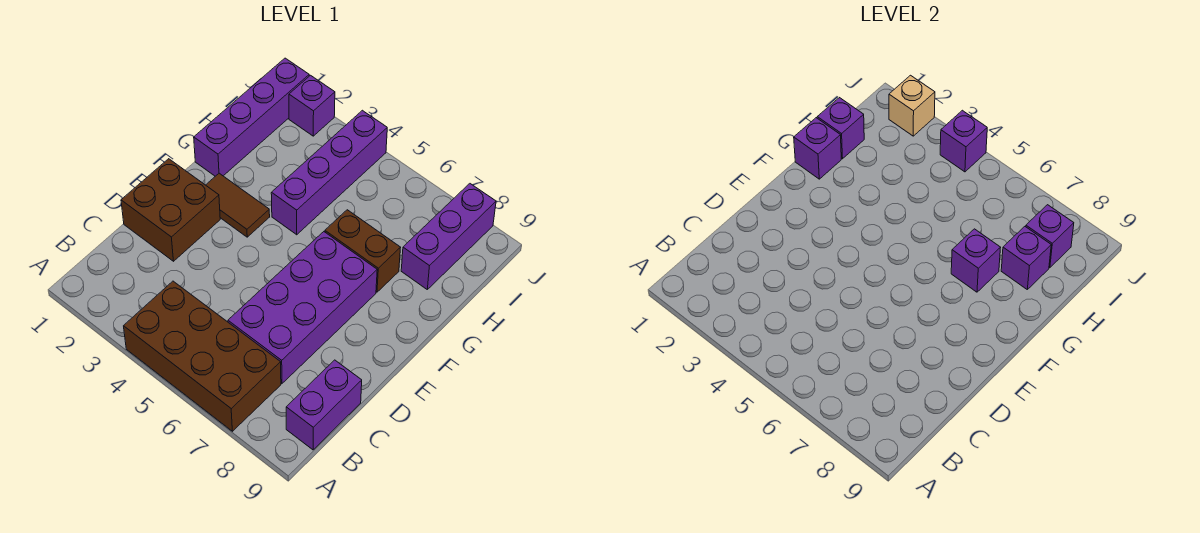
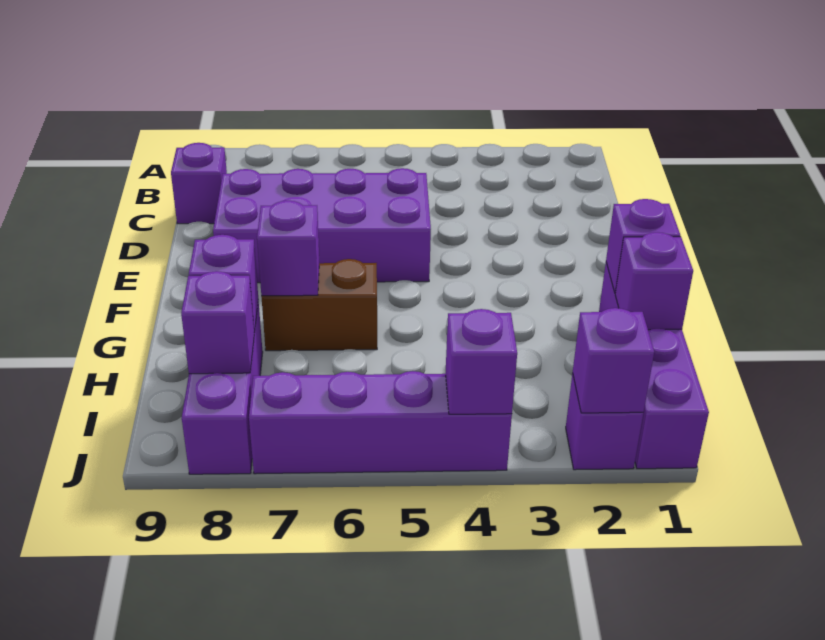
brown brick A4:B7 level 1 -> none
purple brick B9:C9 level 1 -> purple brick C9 level 1
purple brick C6:F7 level 1 -> purple brick D5:E8 level 1
brown brick D1:E2 level 1 -> none
brown tile F2:F3 level 1 -> none
purple brick G4:J4 level 1 -> purple brick J4:J7 level 1
tan brick J2 level 2 -> purple brick J2 level 2

